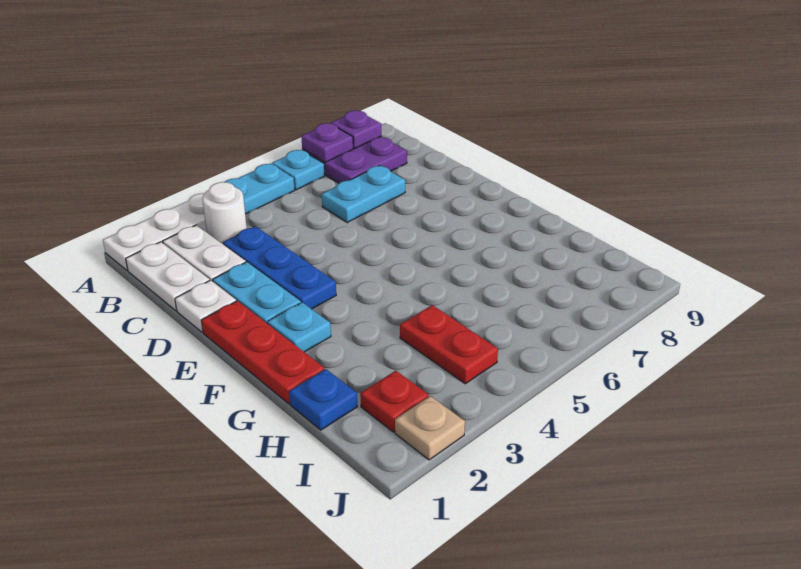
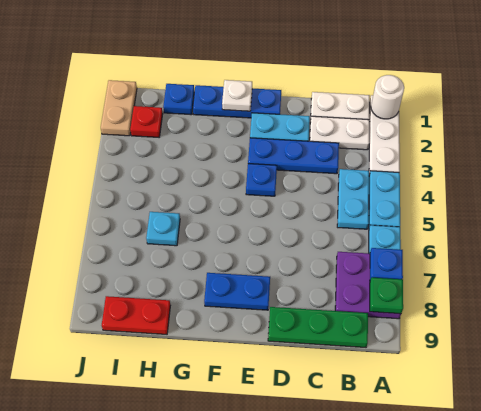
purple plate A7 level 2 -> blue plate A7 level 2
purple plate A8 level 2 -> green plate A8 level 2
white round brick B3 level 1 -> white round brick A1 level 2
none -> green plate B9:D9 level 1
cyan plate C6:C7 level 1 -> cyan plate B4:B5 level 1
white plate D1 level 1 -> white plate F1 level 2
red plate E1:G1 level 1 -> blue plate E1:G1 level 1
none -> blue plate E4 level 1
none -> blue plate E8:F8 level 1
cyan plate F2 level 1 -> cyan plate H6 level 1
red plate H4:I4 level 1 -> red plate H9:I9 level 1
tan plate J2 level 1 -> tan plate J1:J2 level 1

